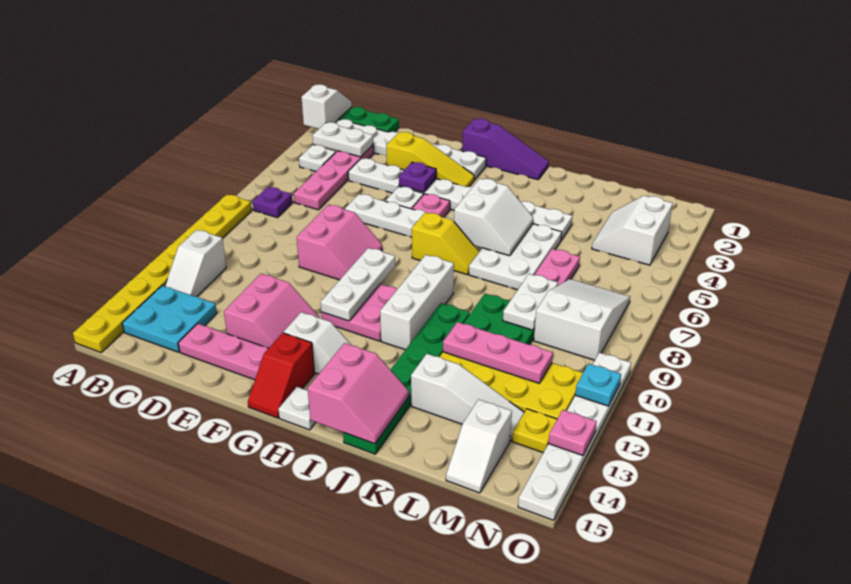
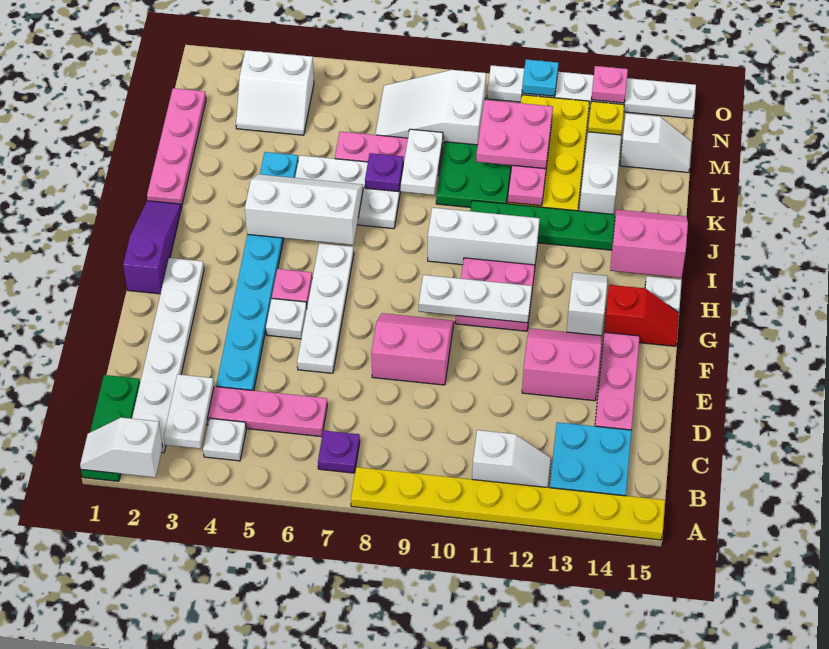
white plate D4:K4 level 1 -> cyan plate D4:K4 level 1
yellow slope E3:G3 level 1 top E -> none
purple plate F4 level 2 -> purple plate K7 level 2
yellow slope H7:I7 level 1 top H -> none
white slope I5:J6 level 2 top I -> white slope I4:J6 level 2 top I
none -> pink plate J1:M1 level 1
white plate L8:L9 level 2 -> white plate K8:L8 level 2
none -> pink plate L10:M11 level 3

